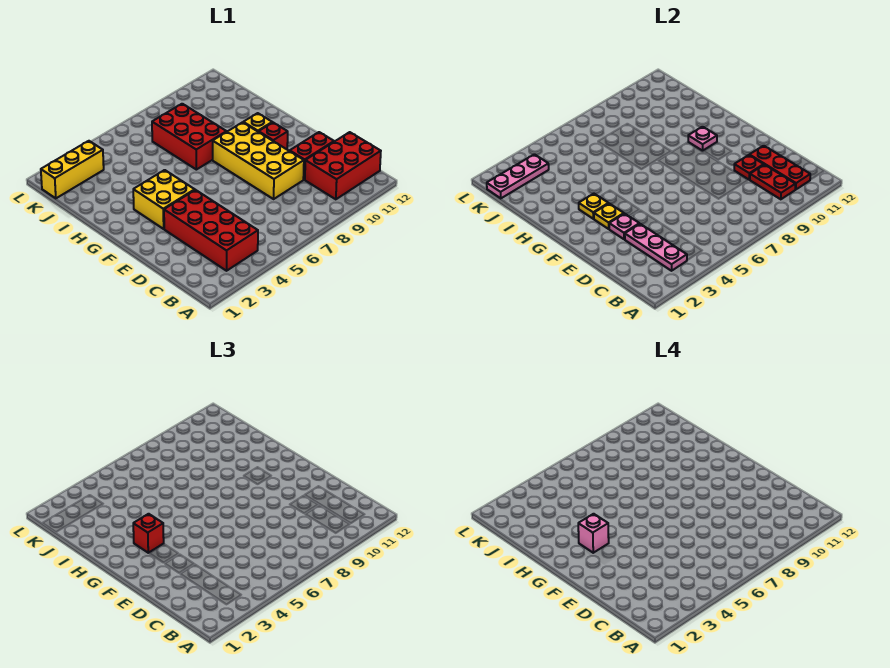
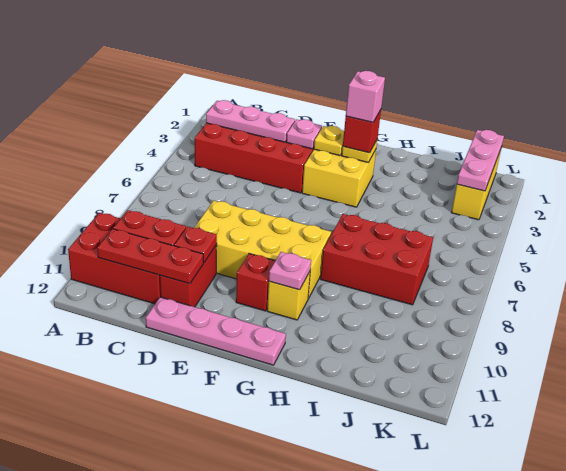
red brick B10:C12 level 1 -> red brick A10:C11 level 1
none -> pink plate D12:G12 level 1

